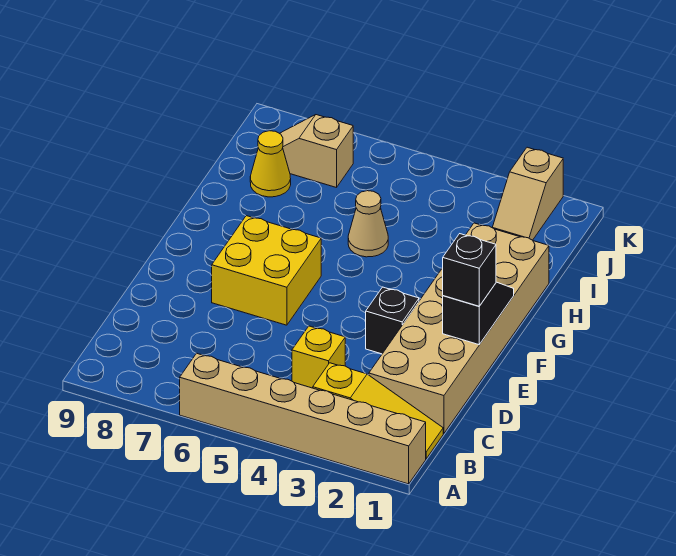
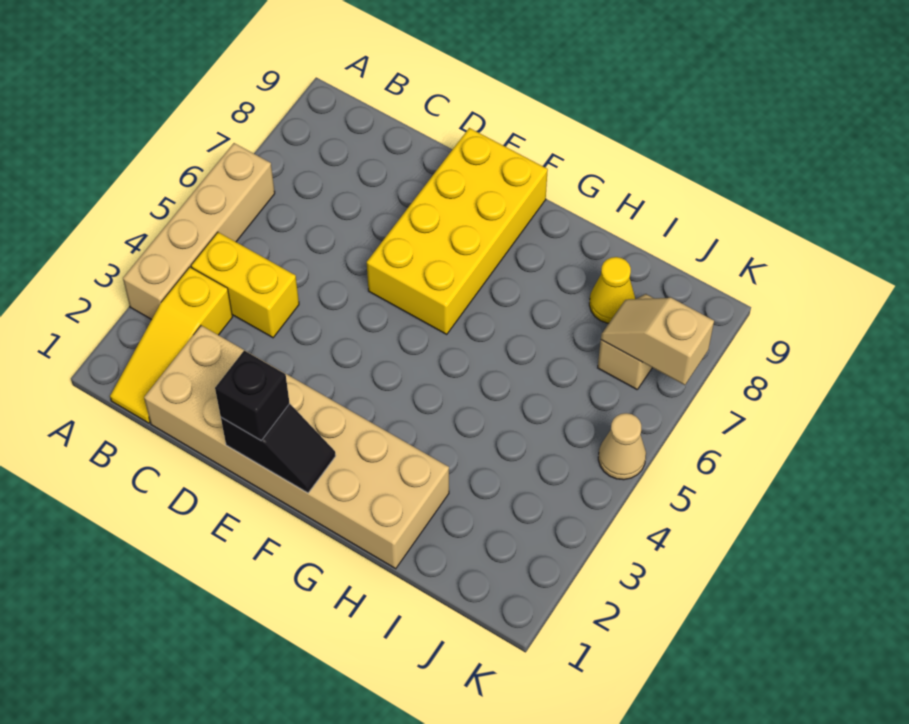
tan brick A1:A6 level 1 -> tan brick A3:A6 level 1
yellow brick C4 level 1 -> yellow brick B4:C4 level 1
black brick E3 level 1 -> none
yellow brick E6:F7 level 1 -> yellow brick E6:F9 level 1
tan cone H5 level 1 -> tan cone K5 level 1
tan slope J2:K2 level 1 top K -> tan slope J7:K7 level 2 top K

